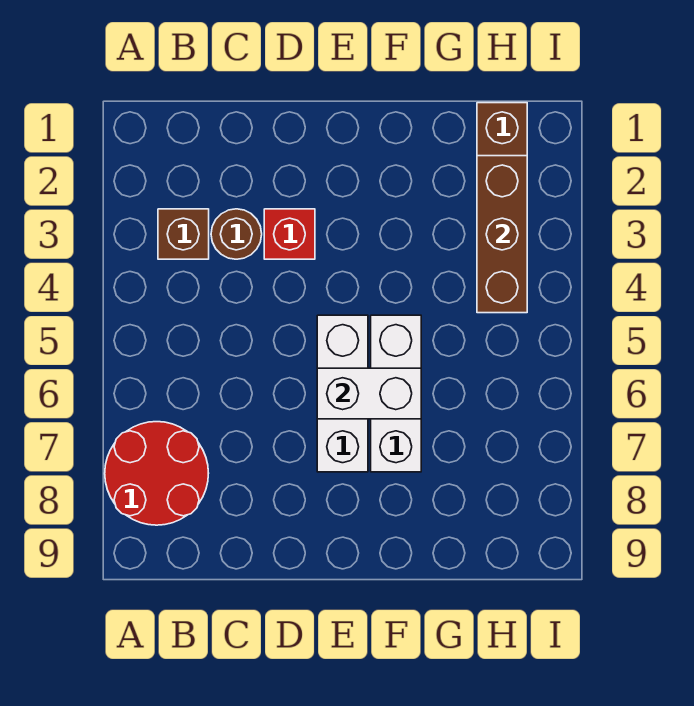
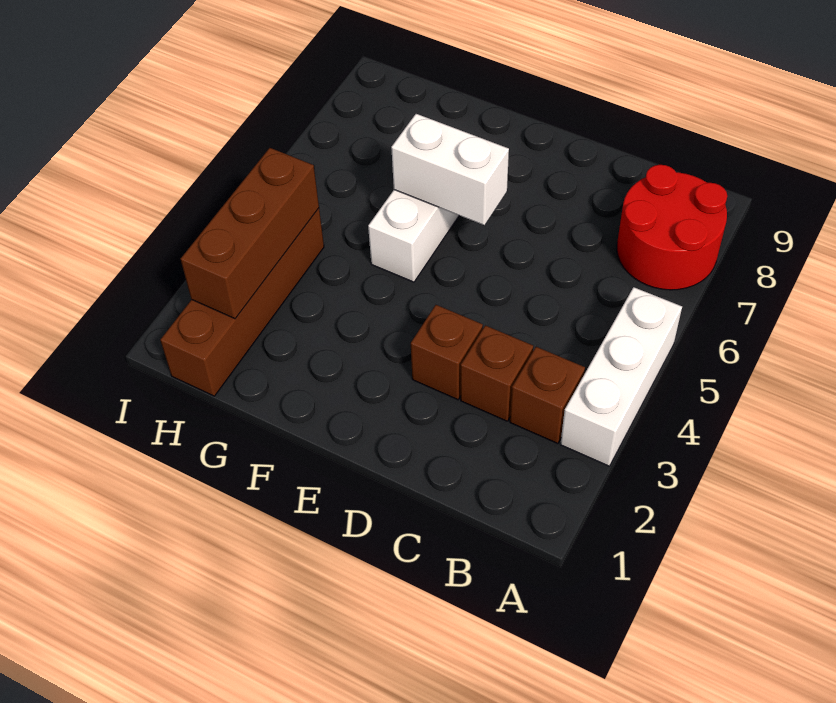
brown round brick C3 level 1 -> brown brick C3 level 1
red brick D3 level 1 -> brown brick D3 level 1
white brick E5:E7 level 1 -> white brick A3:A5 level 1

